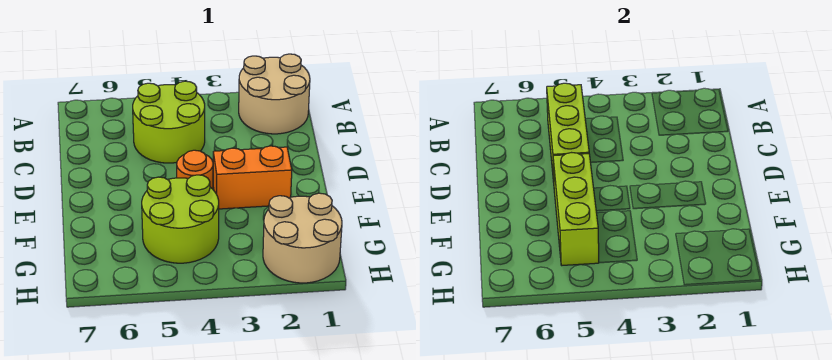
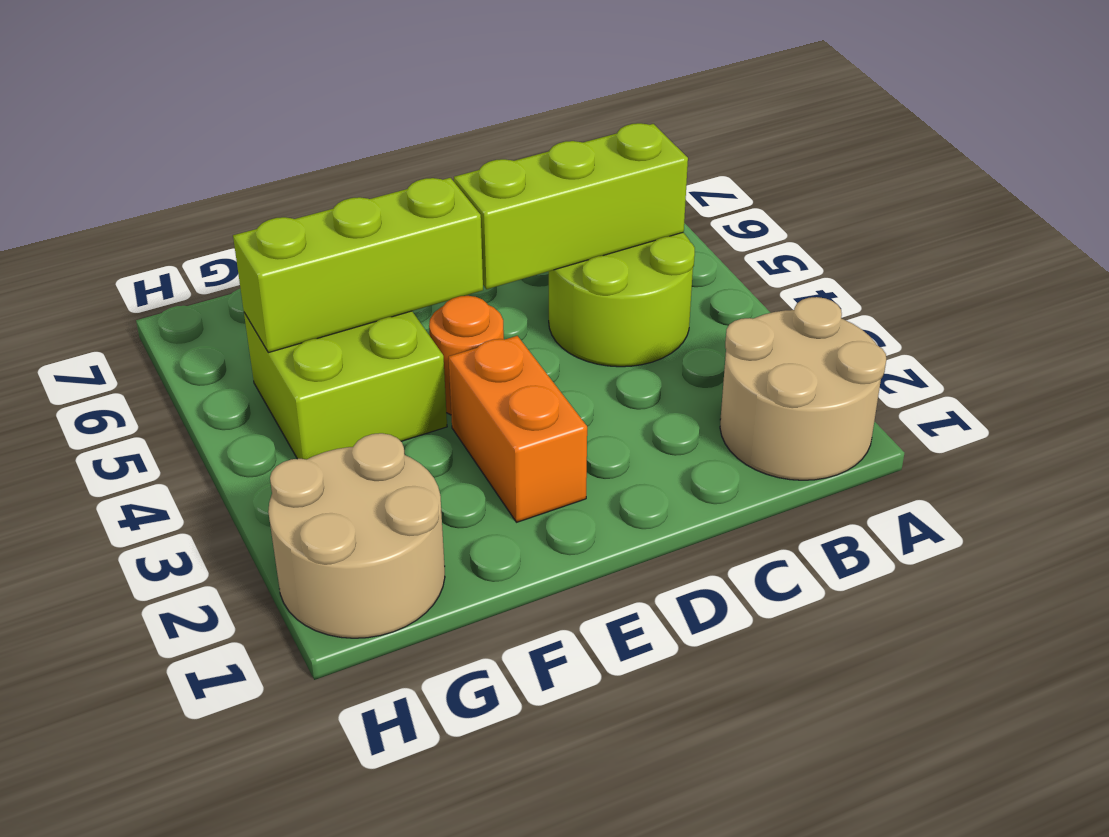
lime round brick F4:G5 level 1 -> lime brick F4:G5 level 1

